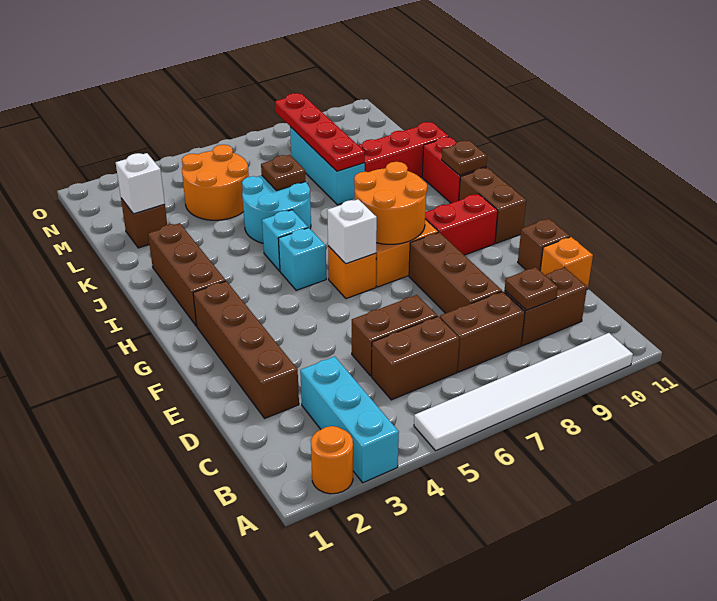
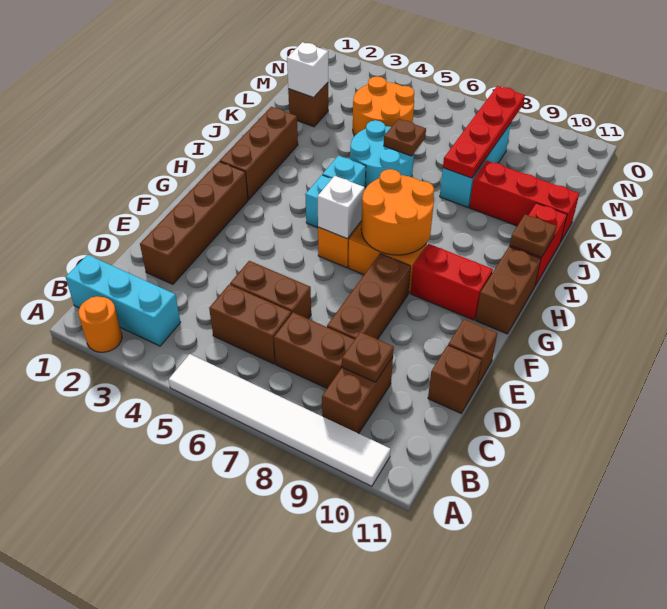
cyan brick A3:C3 level 1 -> cyan brick B1:B3 level 1
brown brick C9:C10 level 1 -> brown brick B9:C9 level 1
orange brick D11 level 1 -> brown brick D11 level 1

